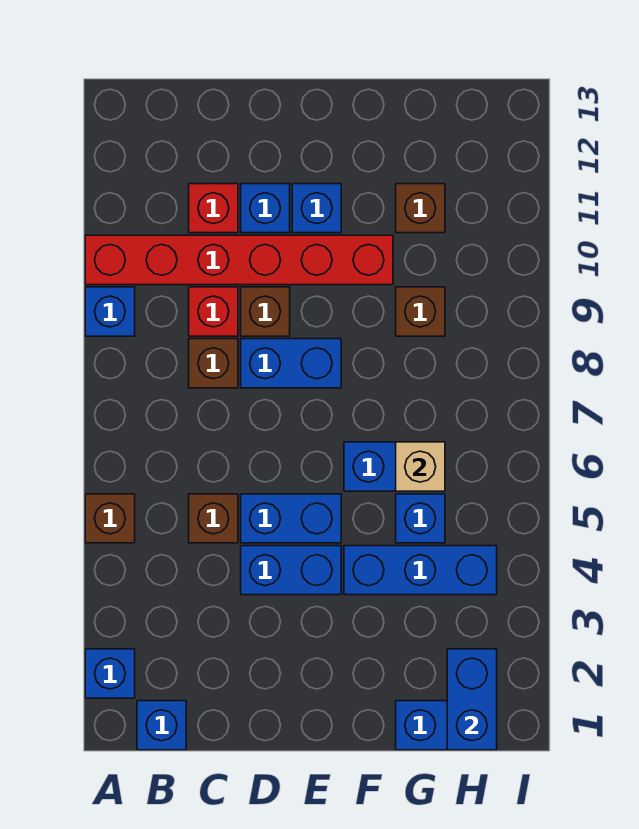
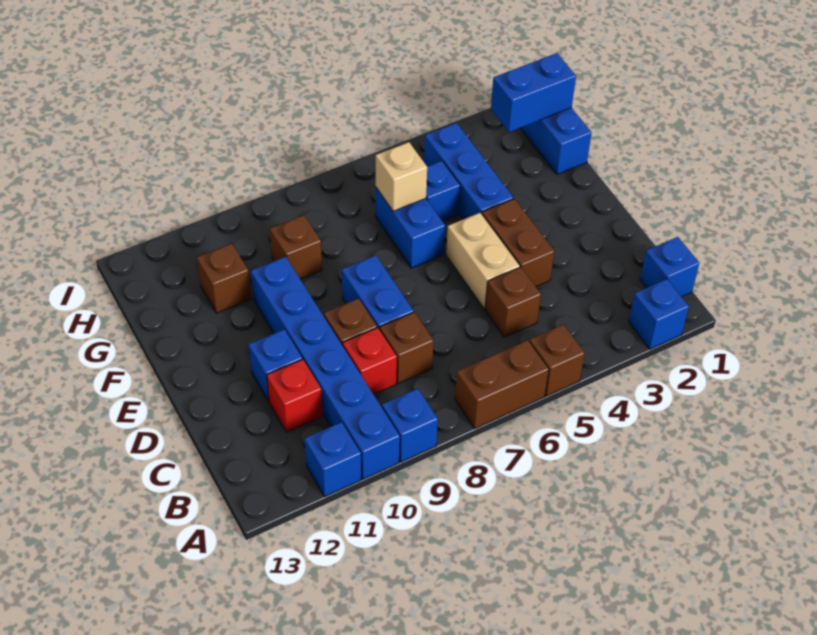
none -> brown brick A6:A7 level 1
red brick A10:F10 level 1 -> blue brick A10:F10 level 1
blue brick D4:E4 level 1 -> brown brick D4:E4 level 1
blue brick D5:E5 level 1 -> tan brick D5:E5 level 1
blue brick E11 level 1 -> blue brick A11 level 1

